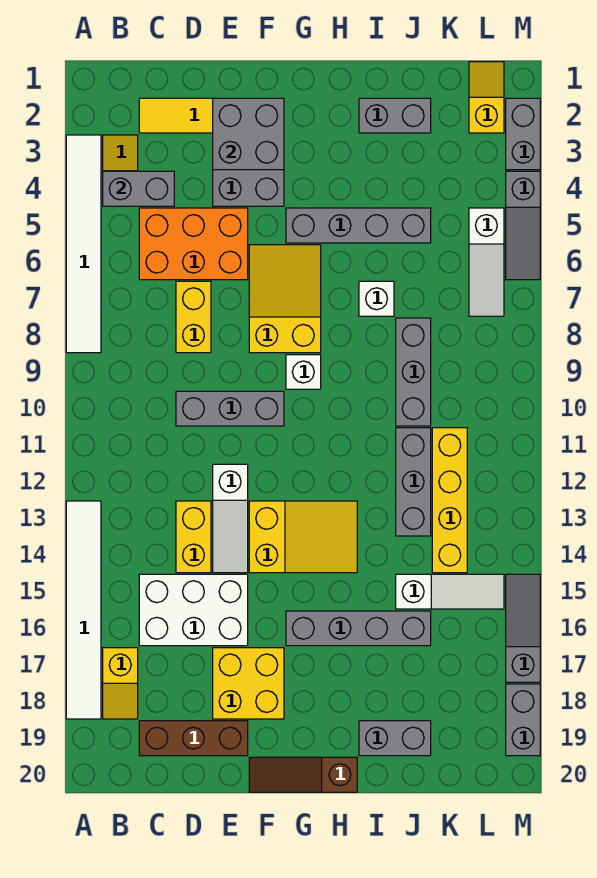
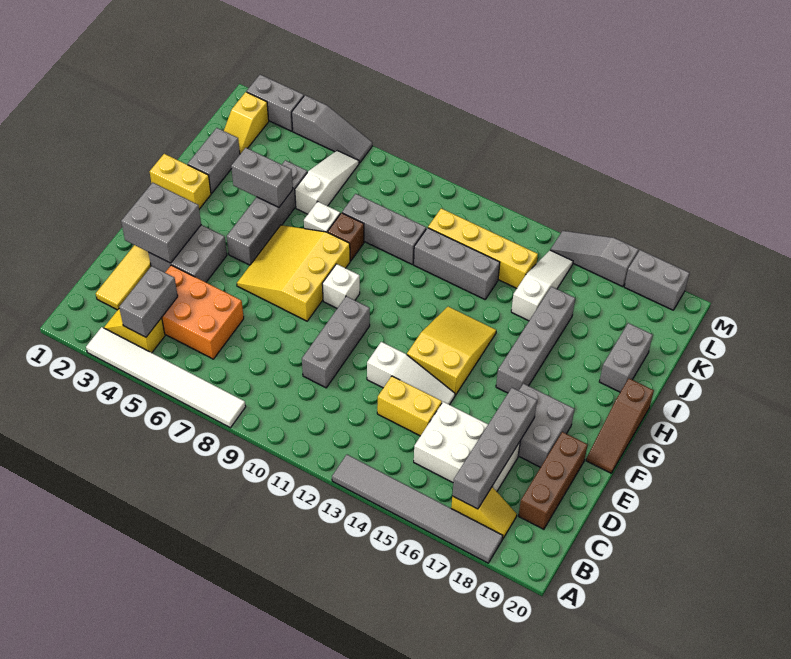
white tile A13:A18 level 1 -> grey tile A13:A18 level 1
none -> grey brick B17:E17 level 2
orange brick C5:E6 level 1 -> orange brick C4:D6 level 1
white brick C15:E16 level 1 -> white brick C15:D17 level 1
yellow brick D7:D8 level 1 -> yellow brick H1:H2 level 1
yellow brick E17:F18 level 1 -> grey brick E17:F18 level 1
yellow slope F6:G8 level 1 top 8 -> yellow slope F6:H8 level 1 top 8
none -> grey brick I4:I5 level 2
none -> brown brick I8 level 1
yellow slope L1:L2 level 1 top 2 -> yellow slope K2:L2 level 1 top L
white slope L5:L7 level 1 top 5 -> white slope J6:L6 level 1 top J

